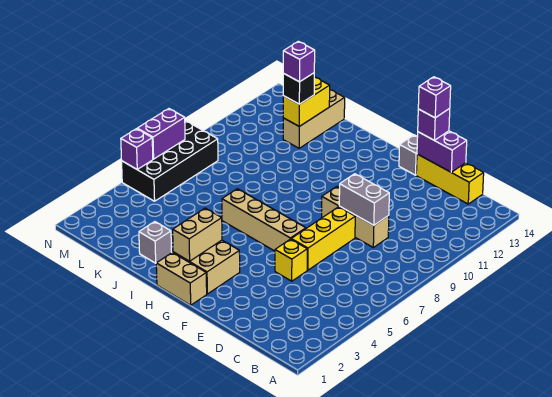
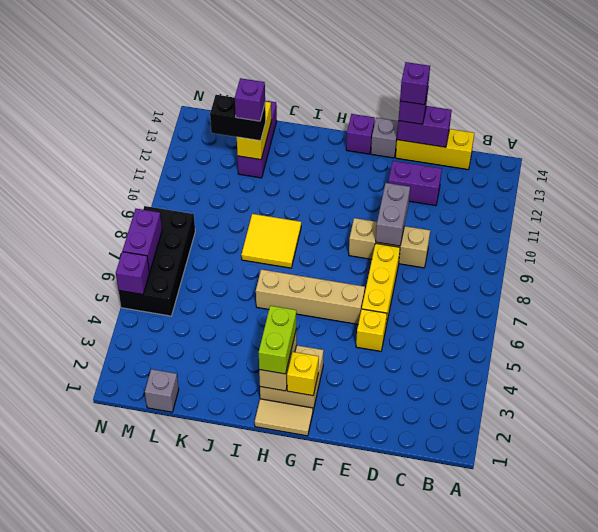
grey brick D9:E9 level 2 -> grey brick E9:E10 level 2
none -> purple brick D12:E12 level 1
tan brick G1:H1 level 1 -> tan tile G1:H1 level 1
none -> yellow brick G2 level 2
none -> purple brick G14 level 1
none -> lime brick H2:H3 level 3
none -> yellow tile I8:J9 level 1
grey brick J2 level 1 -> grey brick L1 level 1
tan brick K12:K14 level 1 -> purple brick K12:K14 level 1
black brick K12 level 3 -> black brick K12:L12 level 3

